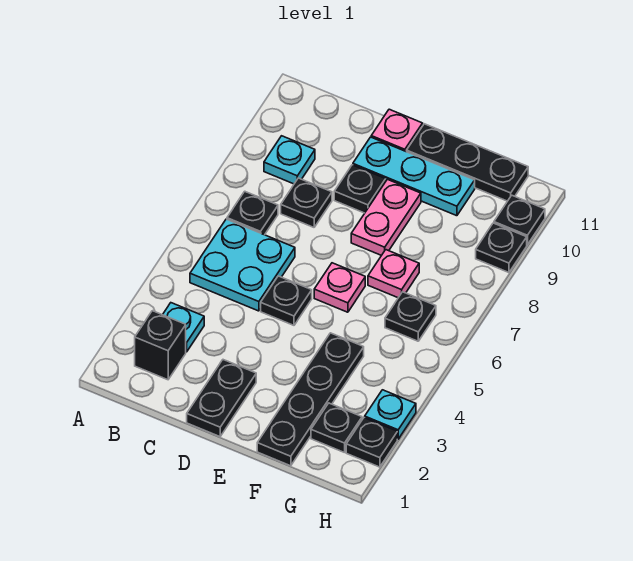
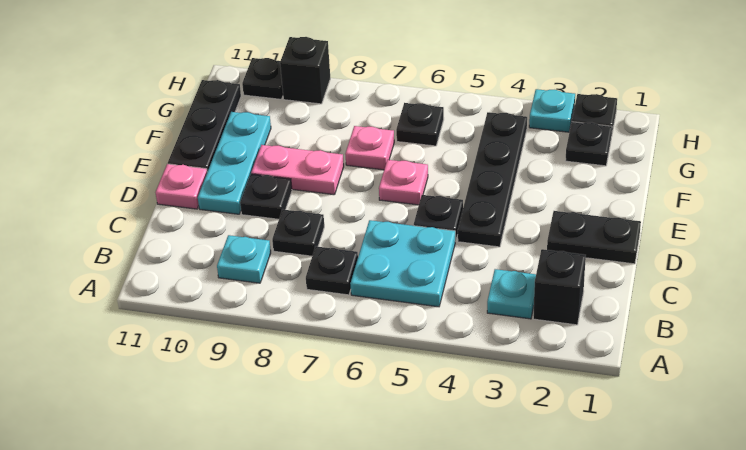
black plate F1:F4 level 1 -> black plate D4:G4 level 1
black plate H9 level 1 -> black brick H9 level 1

